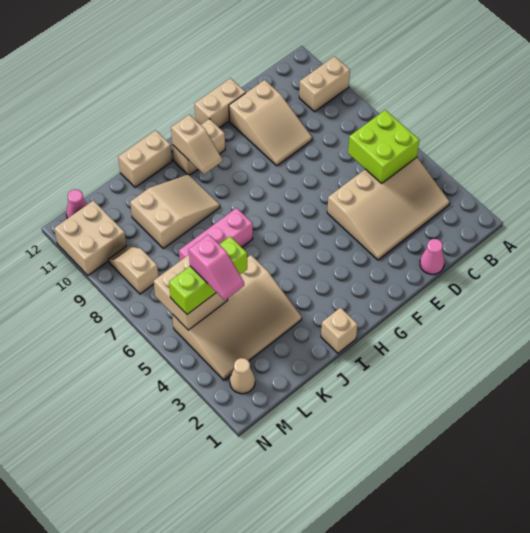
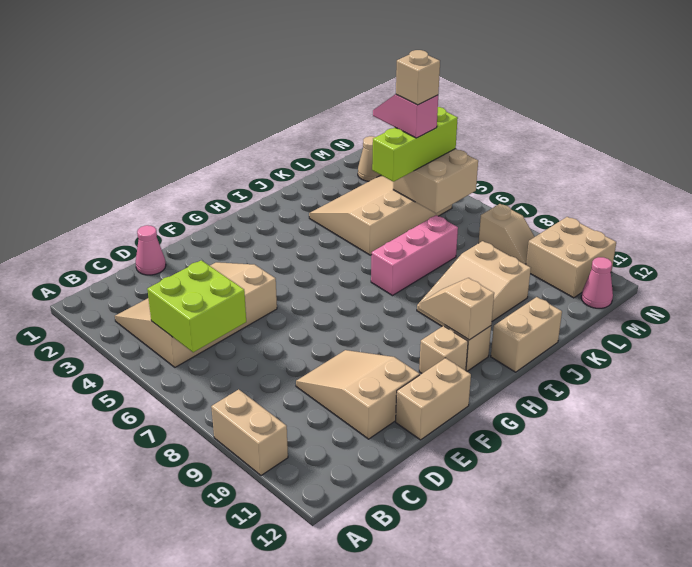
tan brick A10:B10 level 1 -> tan brick A9:A10 level 1
tan brick I1 level 1 -> tan brick L5 level 5

